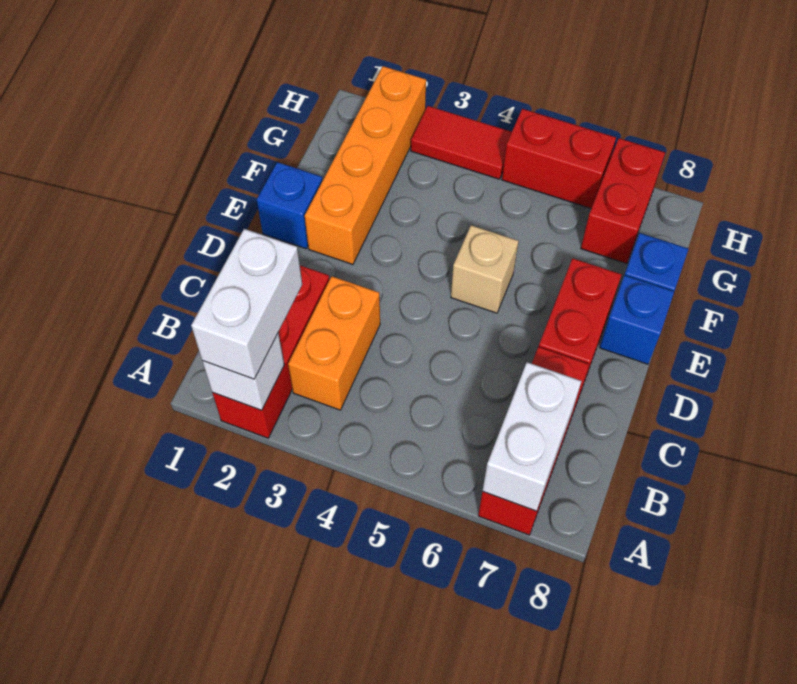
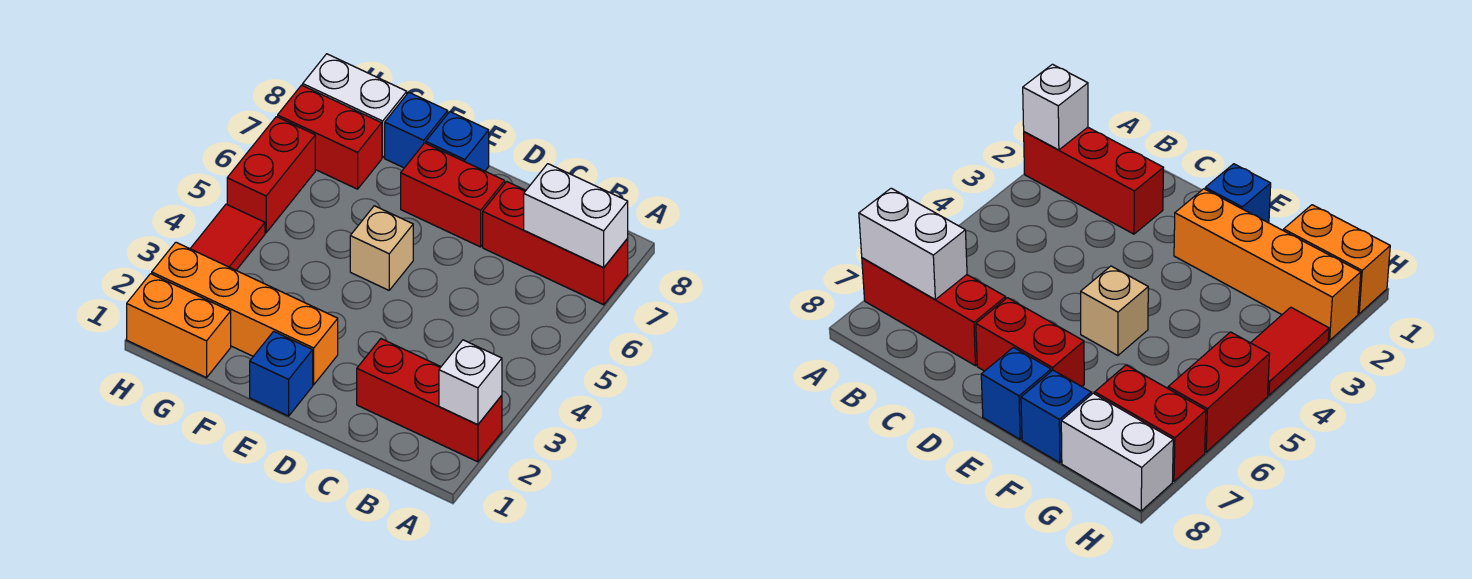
white brick A2:B2 level 3 -> white brick G8:H8 level 1
orange brick B3:C3 level 1 -> orange brick G1:H1 level 1

